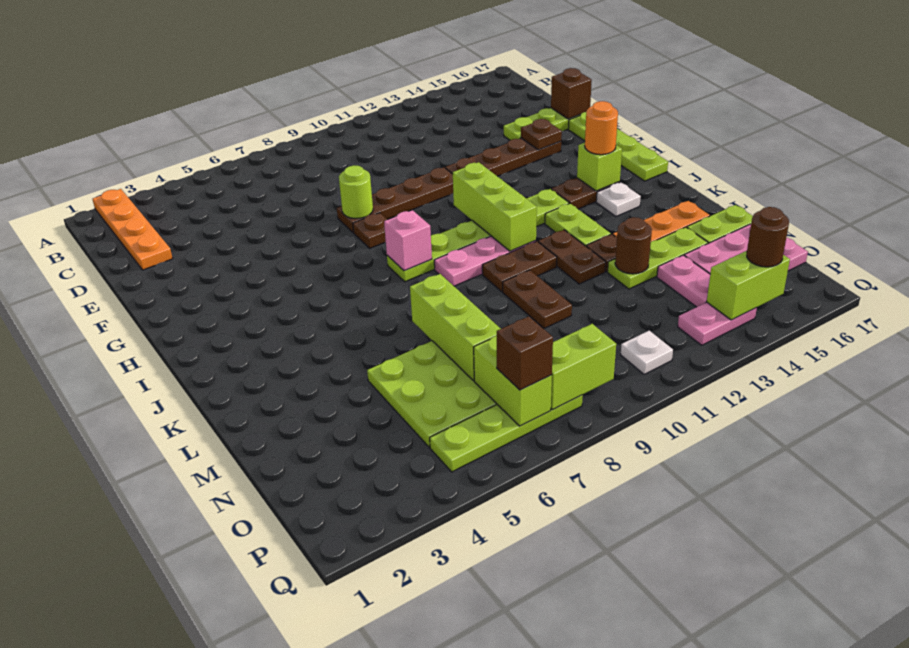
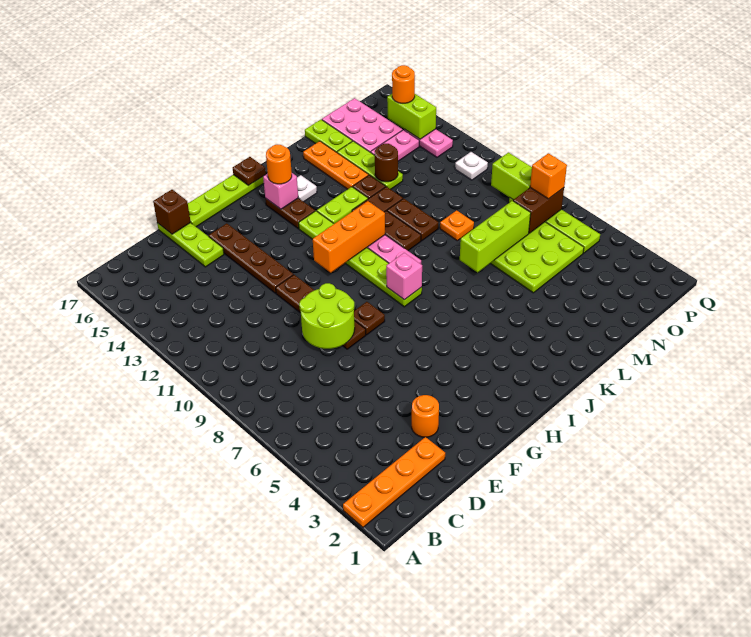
none -> orange round brick E3 level 1
lime round brick F8 level 2 -> lime round brick E8:F9 level 2
brown plate F15 level 2 -> brown plate I17 level 2
lime brick H11:J11 level 2 -> orange brick H11:J11 level 2
lime brick I15 level 2 -> pink brick I15 level 2
brown plate L10:M10 level 1 -> brown plate L10:L11 level 1
none -> orange plate M9 level 1
lime brick O7:P7 level 2 -> brown brick O7:P7 level 2
brown brick P7 level 3 -> orange brick P7 level 3
brown round brick P15 level 3 -> orange round brick P15 level 3

